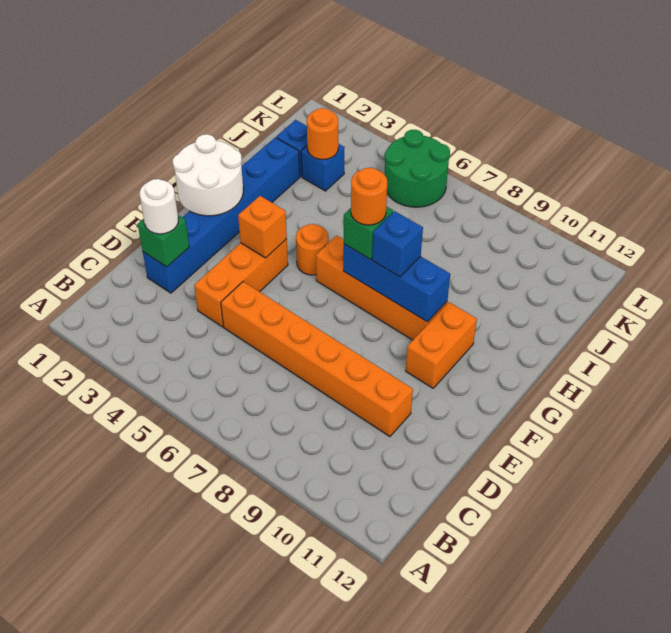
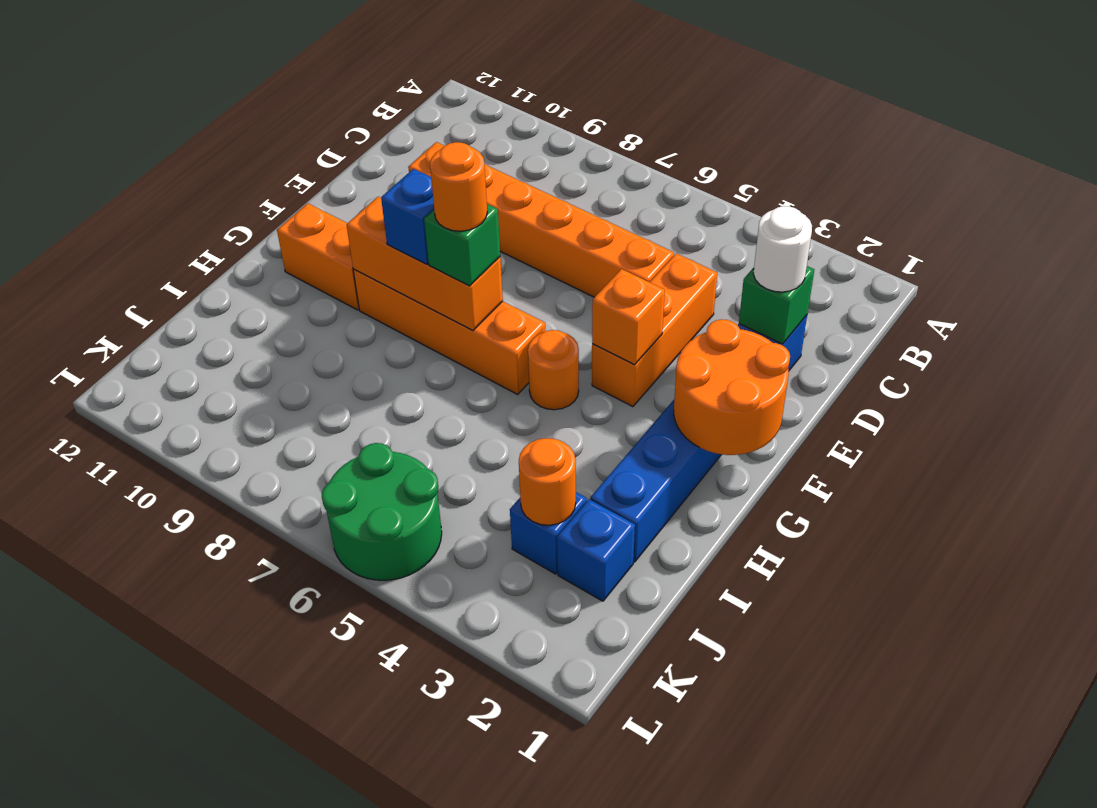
white round brick F1:G2 level 2 -> orange round brick F1:G2 level 2
orange brick F10:G10 level 1 -> orange brick G10:G11 level 1
blue brick G7:G9 level 2 -> orange brick G7:G9 level 2

